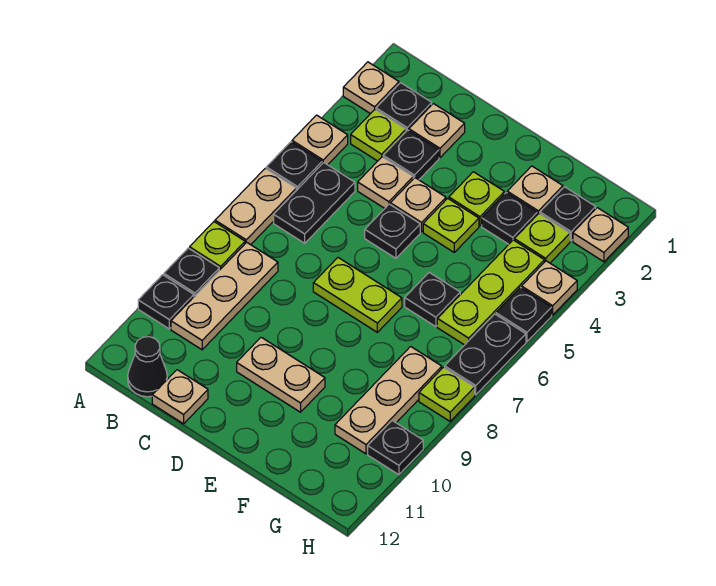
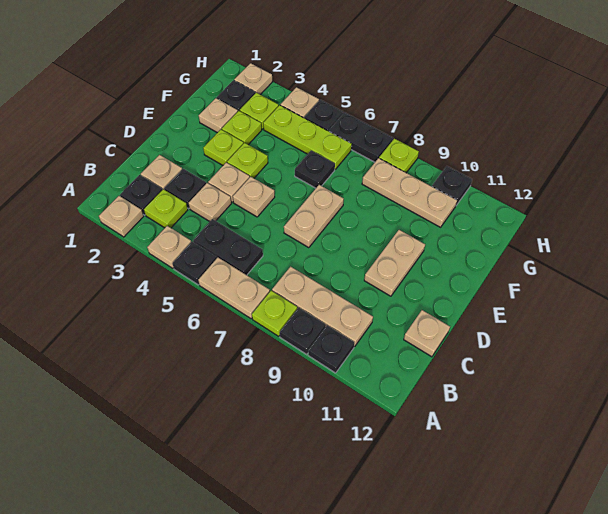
black cone B12 level 1 -> none
black plate D5 level 1 -> tan plate D5 level 1
lime plate D7:E7 level 1 -> tan plate D7:E7 level 1
black plate F3 level 1 -> lime plate F3 level 1

